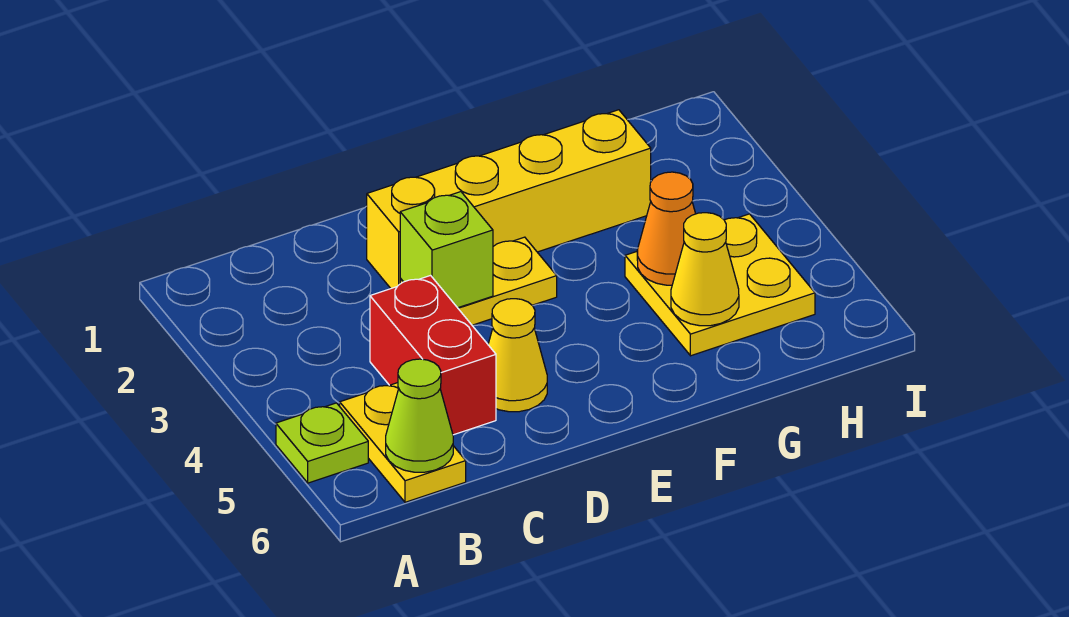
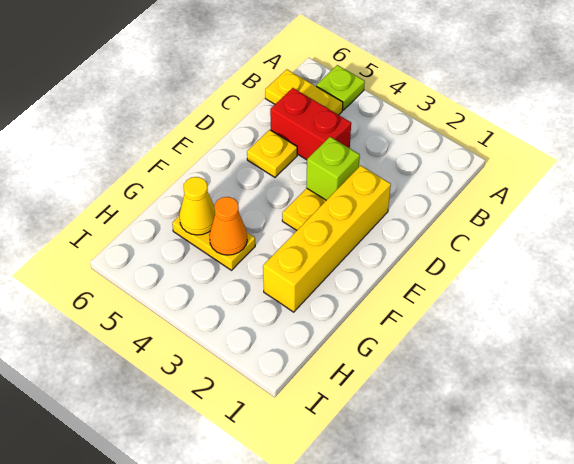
lime cone B6 level 2 -> none
yellow cone D5 level 1 -> yellow plate D5 level 1
yellow plate G4:H5 level 1 -> yellow plate G4:G5 level 1

